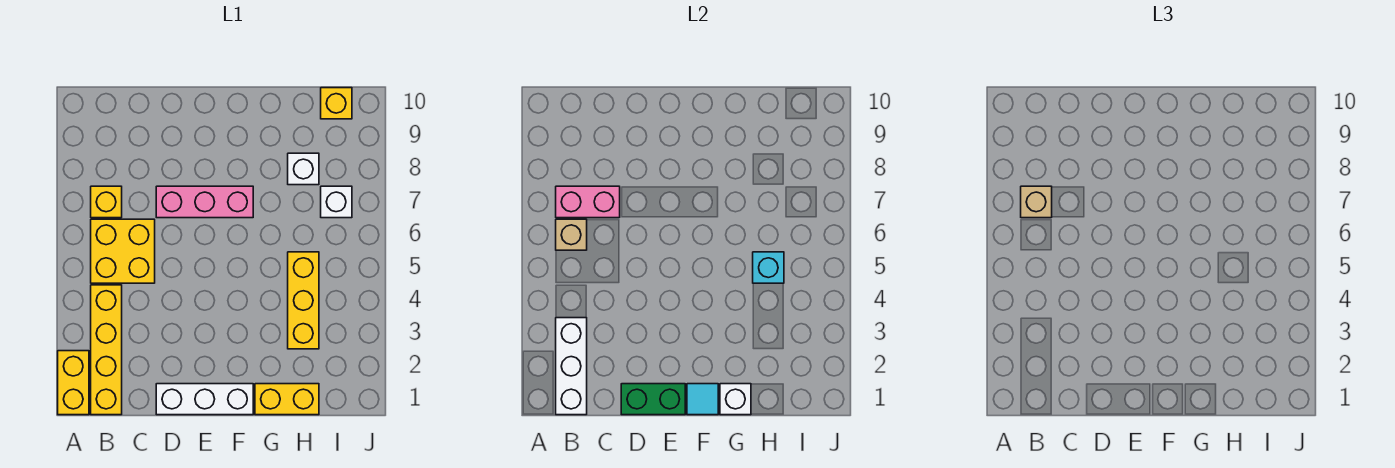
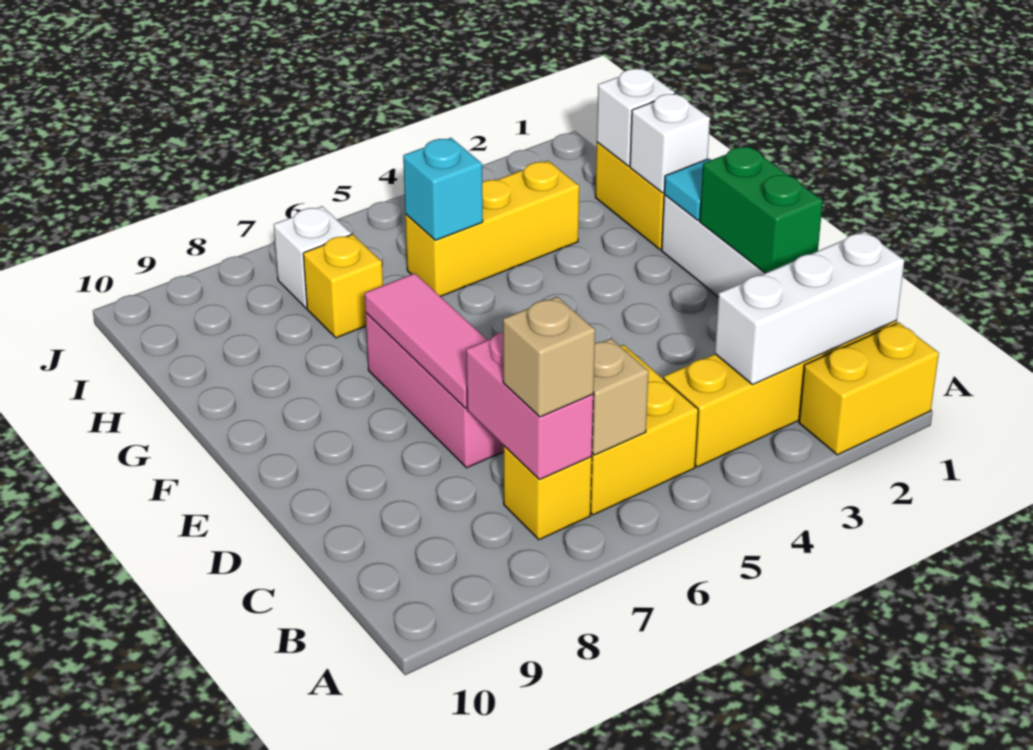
none -> pink tile D7:F7 level 2
white brick H8 level 1 -> white brick H1 level 2
yellow brick I10 level 1 -> yellow brick H7 level 1

